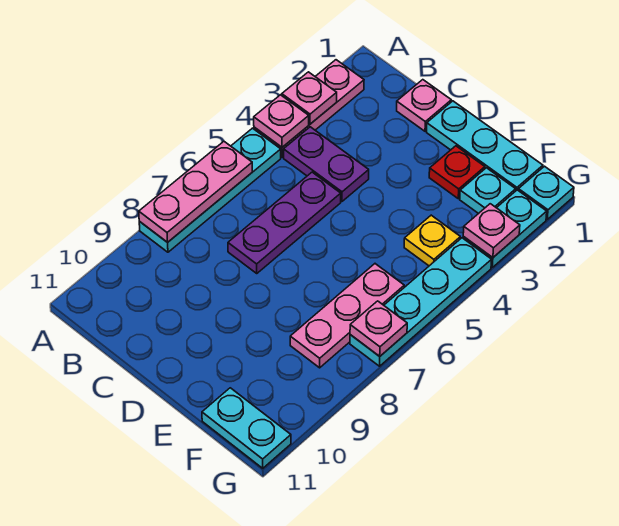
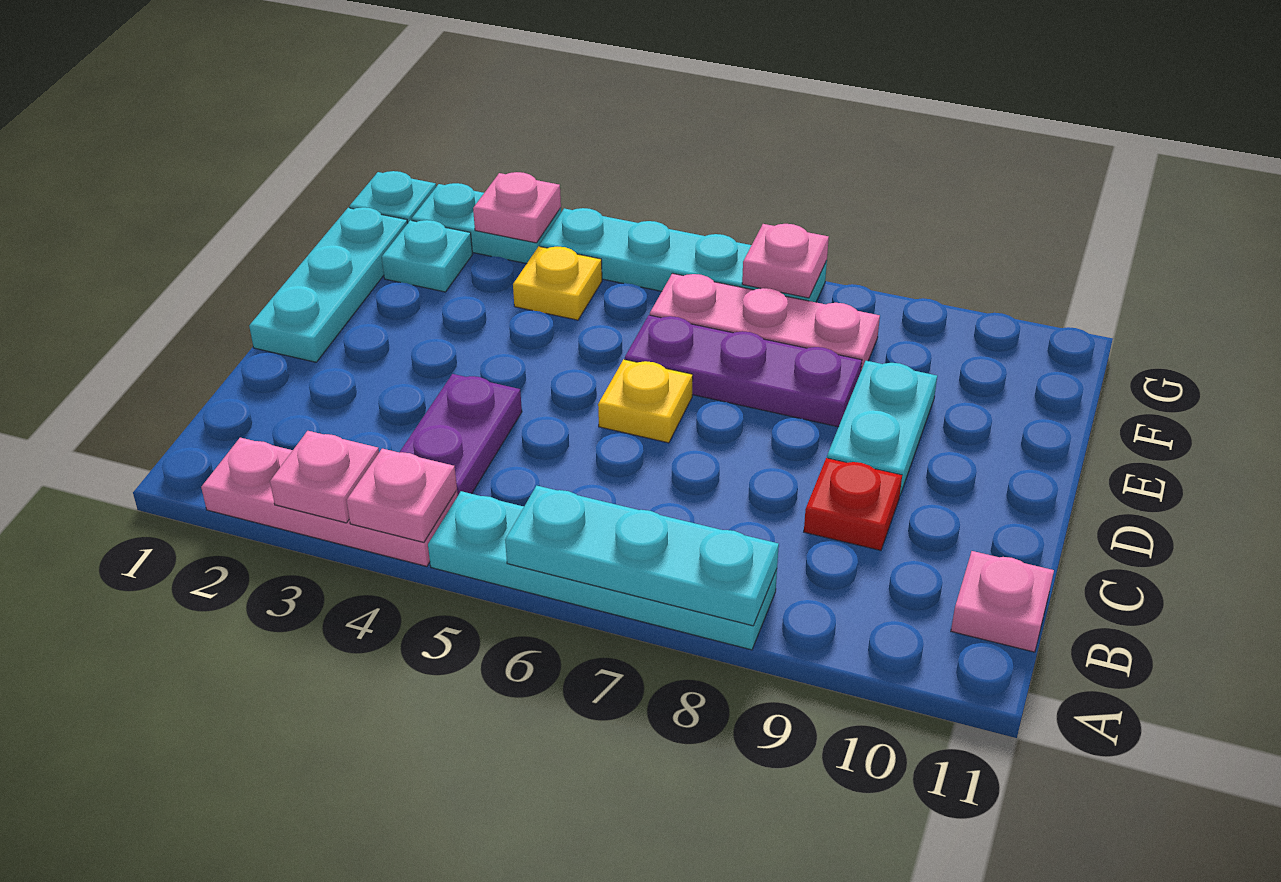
pink plate A6:A8 level 2 -> cyan plate A6:A8 level 2
pink plate C1 level 1 -> pink plate B11 level 1
purple plate C5:C7 level 1 -> purple plate E6:E8 level 1
none -> yellow plate D6 level 1
red plate E2 level 1 -> red plate C9 level 1
cyan plate F11:G11 level 1 -> cyan plate D9:E9 level 1

